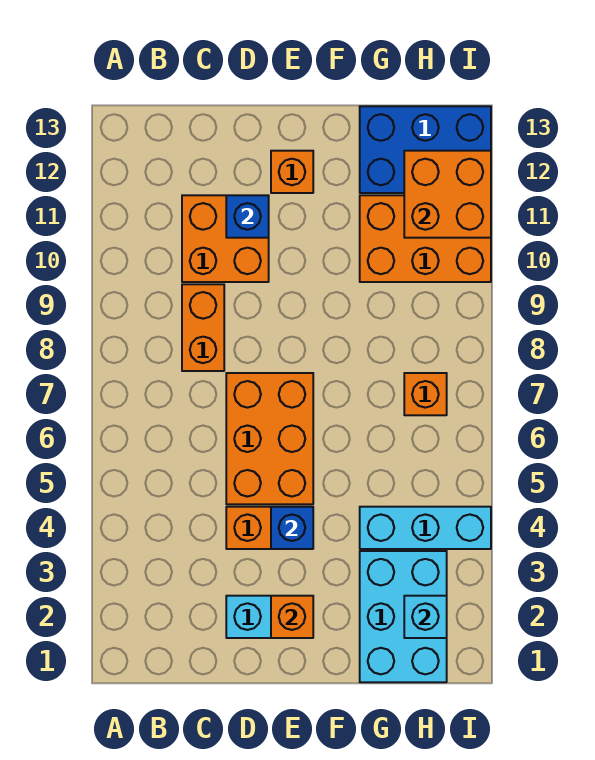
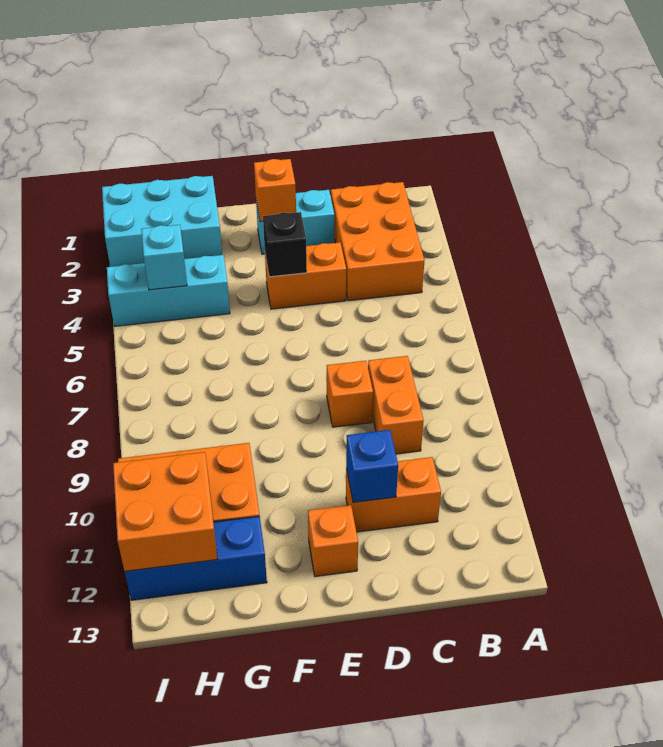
orange brick C10:D11 level 1 -> orange brick C11:D11 level 1
orange brick D5:E7 level 1 -> orange brick B2:C4 level 1
blue brick E4 level 2 -> black brick E4 level 2
cyan brick G1:H3 level 1 -> cyan brick G1:I2 level 1
blue brick G12:I13 level 1 -> blue brick G12:I12 level 1
cyan brick H2 level 2 -> cyan brick H4 level 2
orange brick H7 level 1 -> orange brick D8 level 1

